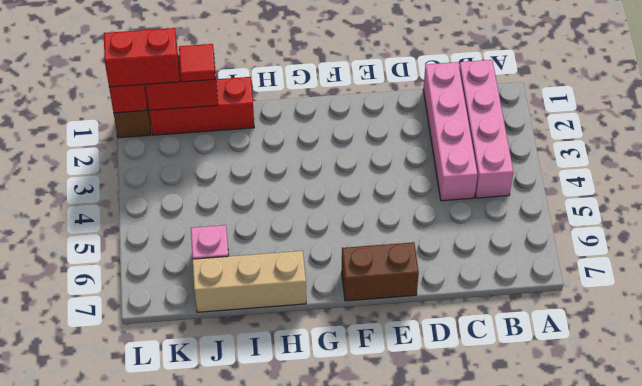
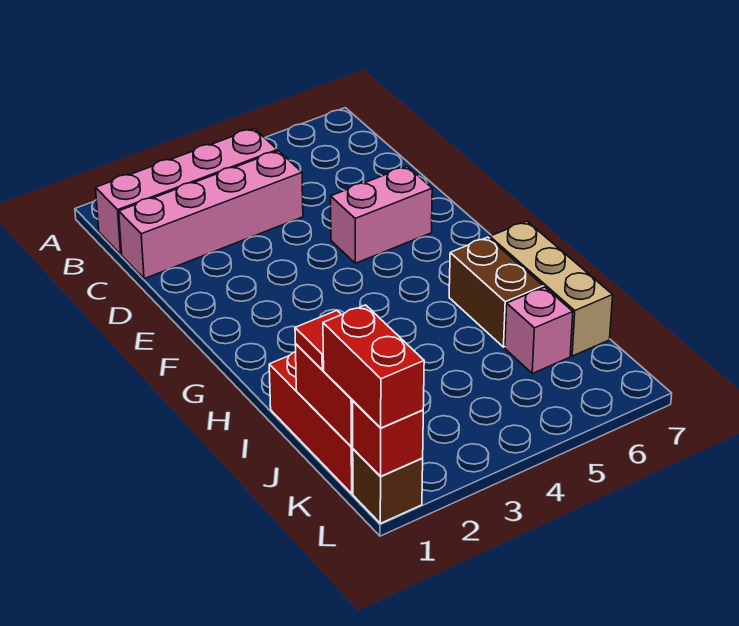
none -> pink brick E5:E6 level 1
brown brick E7:F7 level 1 -> brown brick H6:I6 level 1

